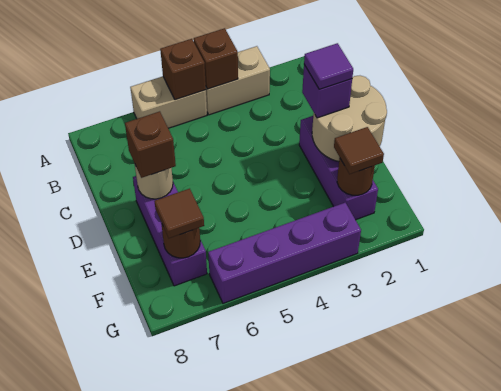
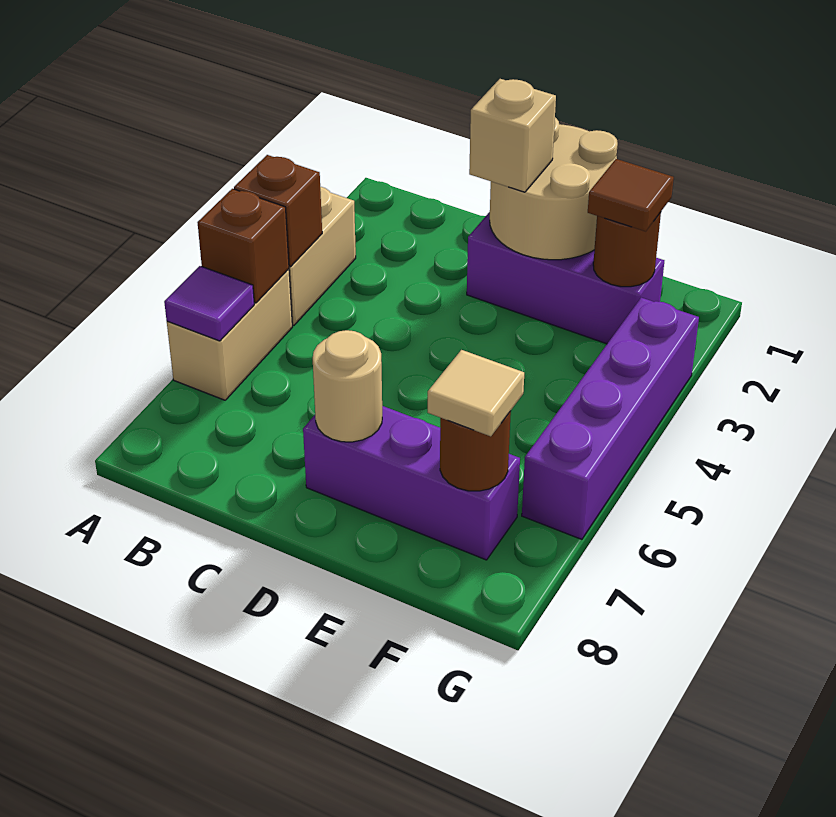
purple brick D2 level 3 -> tan brick D2 level 3
purple tile D2 level 4 -> purple tile A6 level 2
brown brick D7 level 3 -> none
brown tile F7 level 3 -> tan tile F7 level 3

